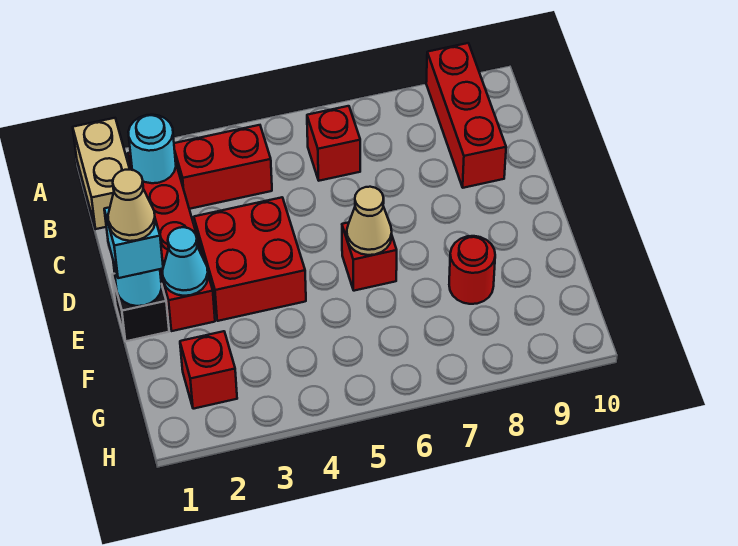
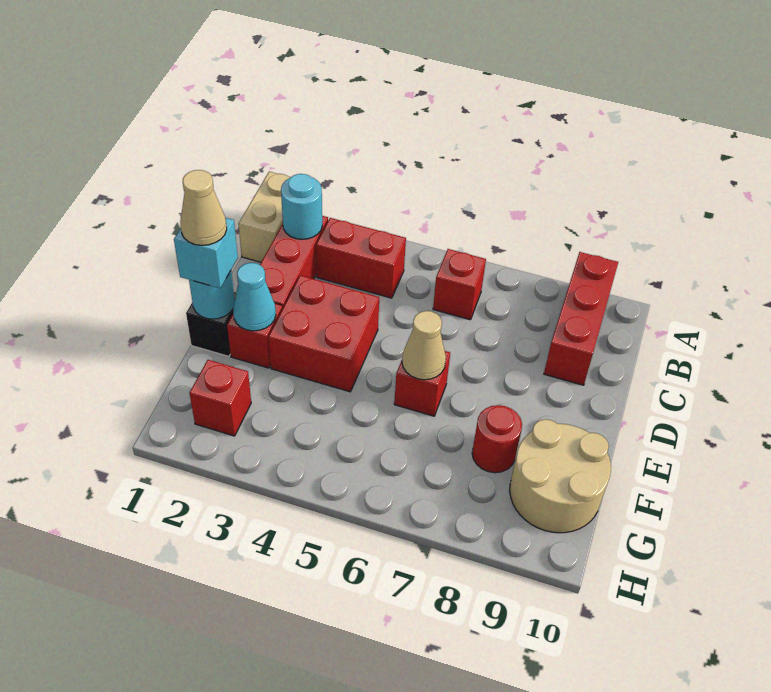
none -> tan round brick F9:G10 level 1

